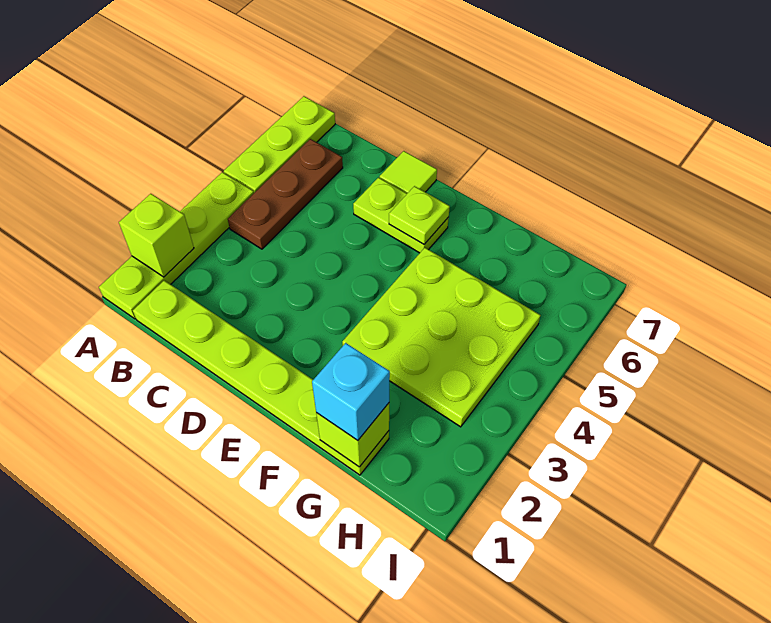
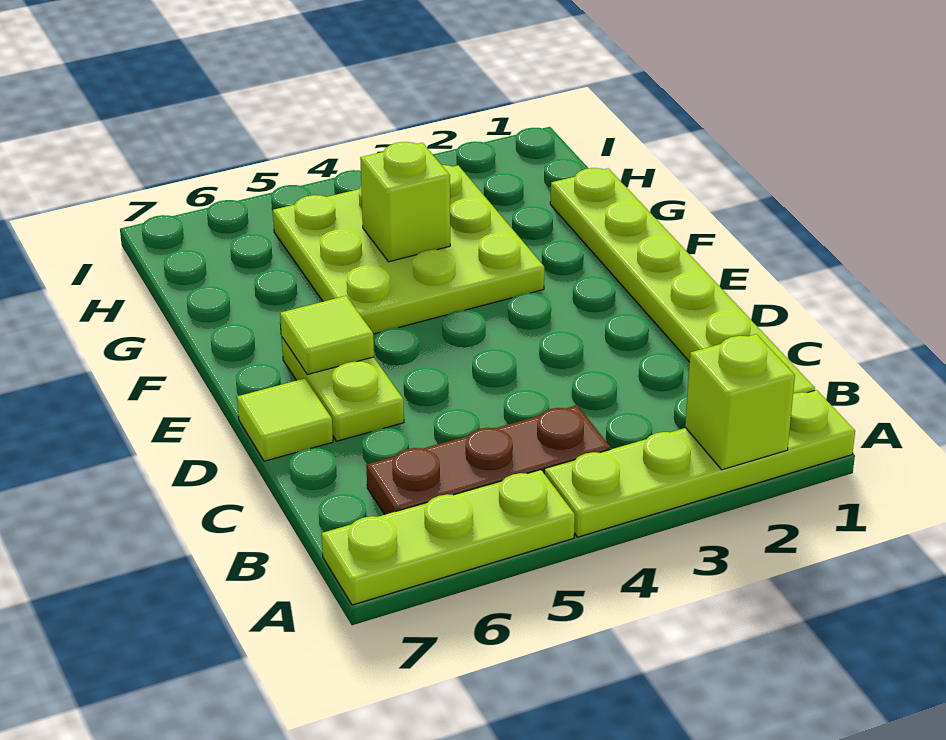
lime plate E6 level 2 -> lime tile E6 level 2
lime brick G1 level 2 -> lime brick G4 level 2
cyan brick G1 level 3 -> none

